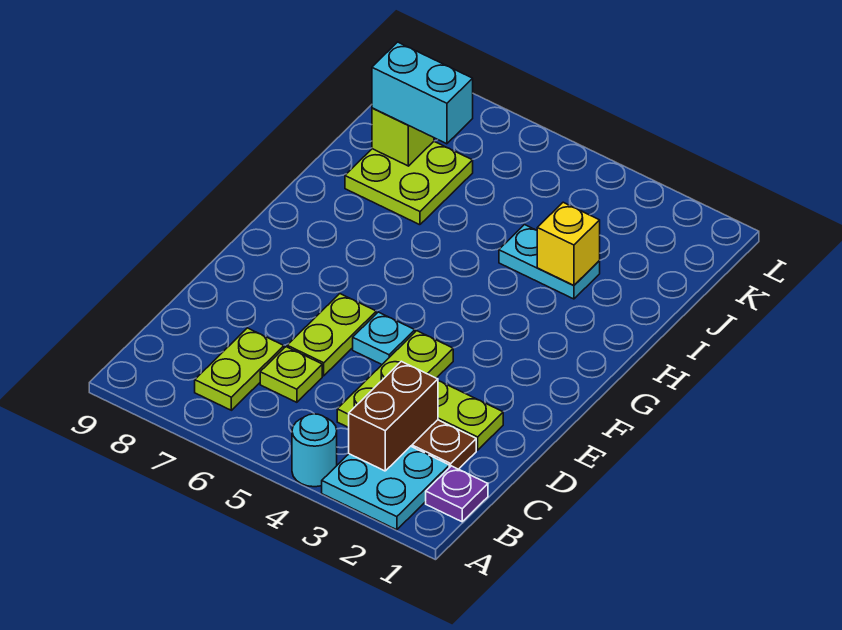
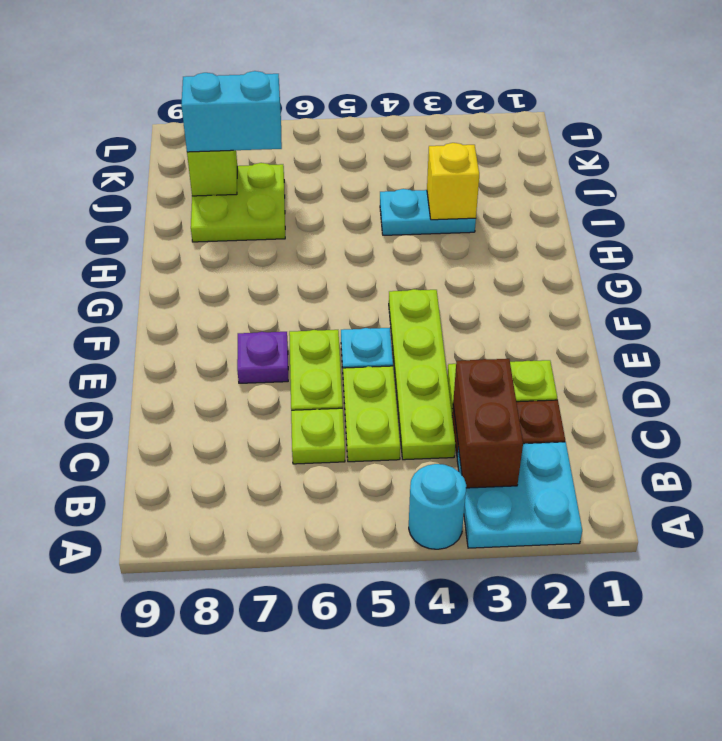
purple plate B1 level 1 -> purple plate E7 level 1
lime plate B7:C7 level 1 -> lime plate C5:D5 level 1
lime plate C4:E4 level 1 -> lime plate C4:F4 level 1

